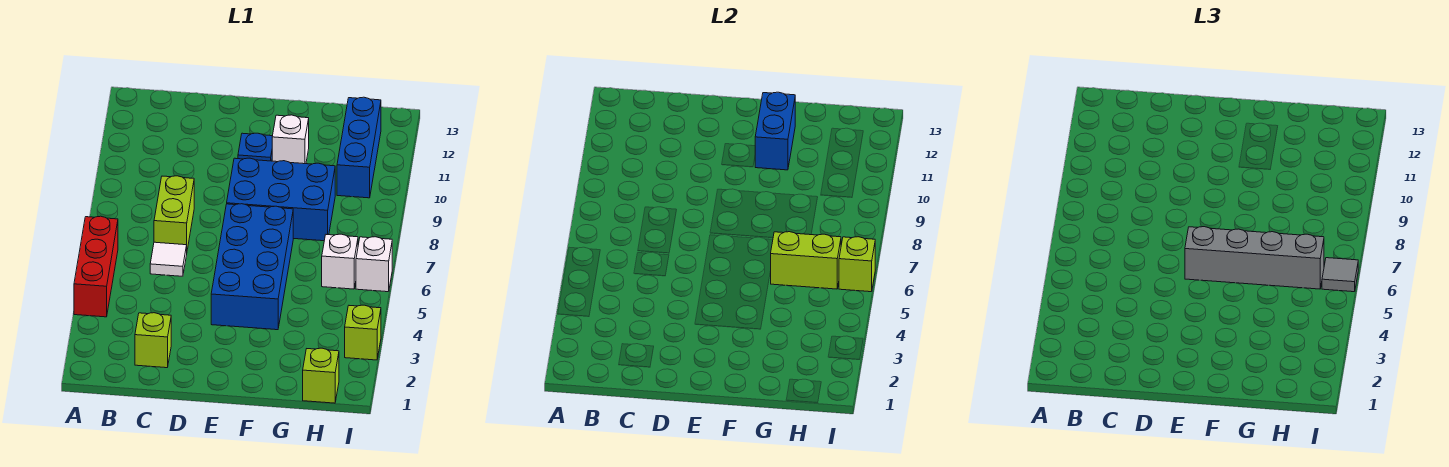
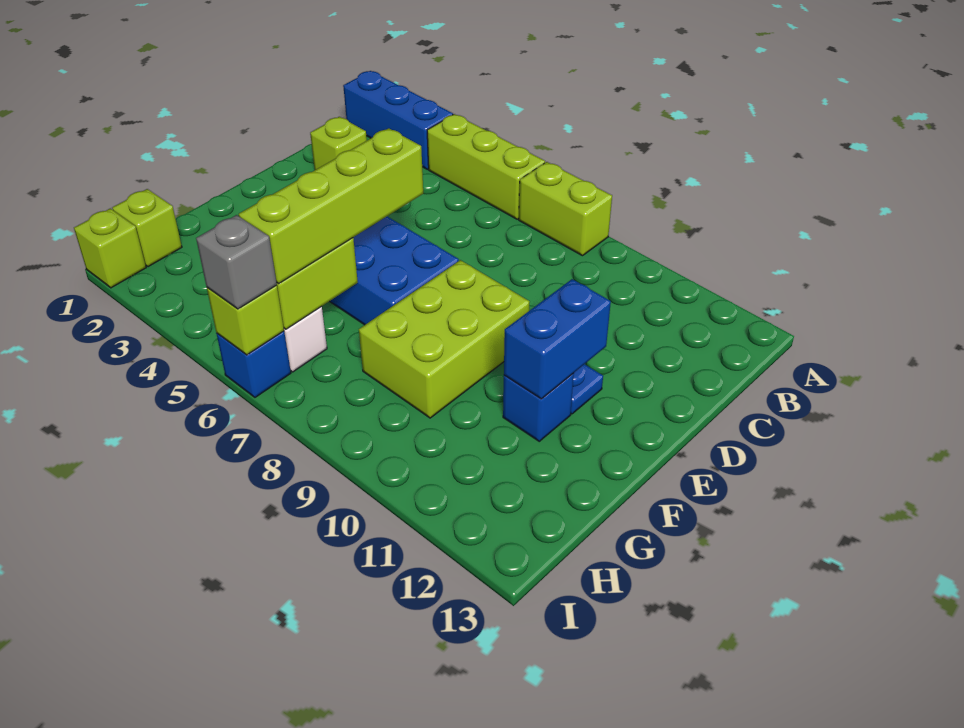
red brick A4:A6 level 1 -> lime brick A4:A6 level 1
white tile C6 level 1 -> none
lime brick C7:C8 level 1 -> lime brick A7:A8 level 1
grey brick E6:H6 level 3 -> lime brick E6:H6 level 3
blue brick E8:G9 level 1 -> lime brick E8:G9 level 1
white brick F11 level 1 -> blue brick F11 level 1
blue brick F11:F12 level 2 -> blue brick E11:F11 level 2
blue brick H10:H12 level 1 -> blue brick A1:A3 level 1
lime brick I3 level 1 -> lime brick I1 level 1
white brick I6 level 1 -> blue brick I6 level 1
grey tile I6 level 3 -> grey brick I6 level 3

